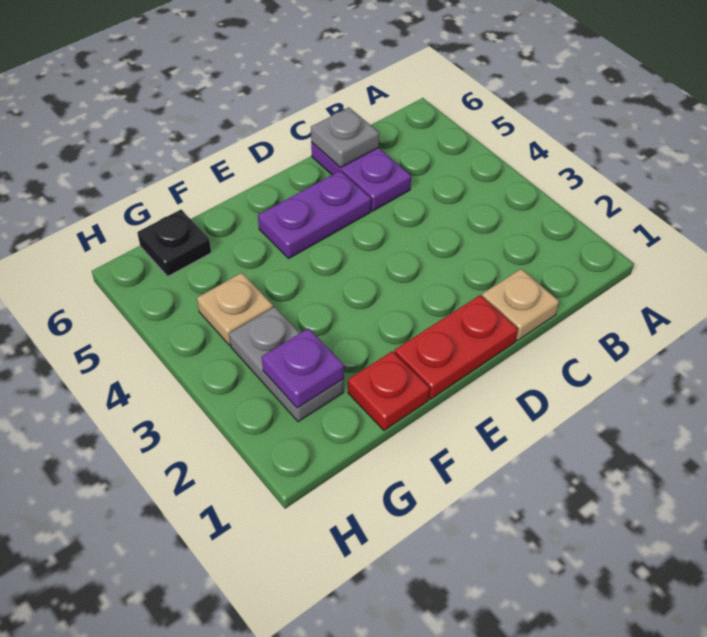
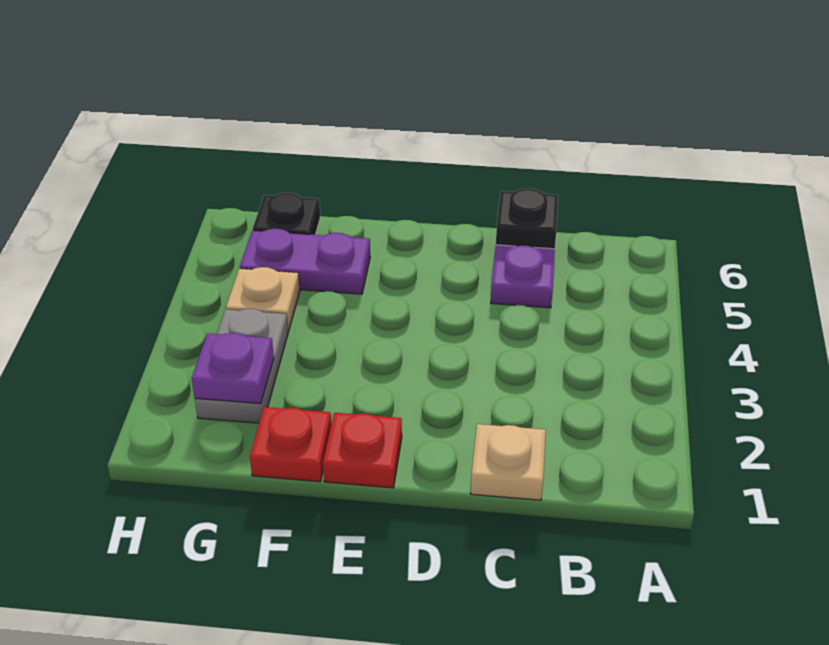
grey plate C6 level 2 -> black plate C6 level 2
red plate D1:E1 level 1 -> red plate E1 level 1
purple plate D5:E5 level 1 -> purple plate F5:G5 level 1

